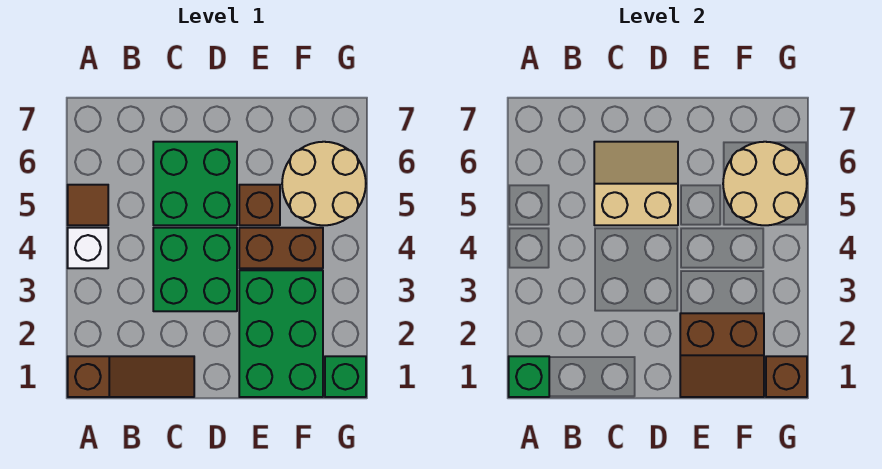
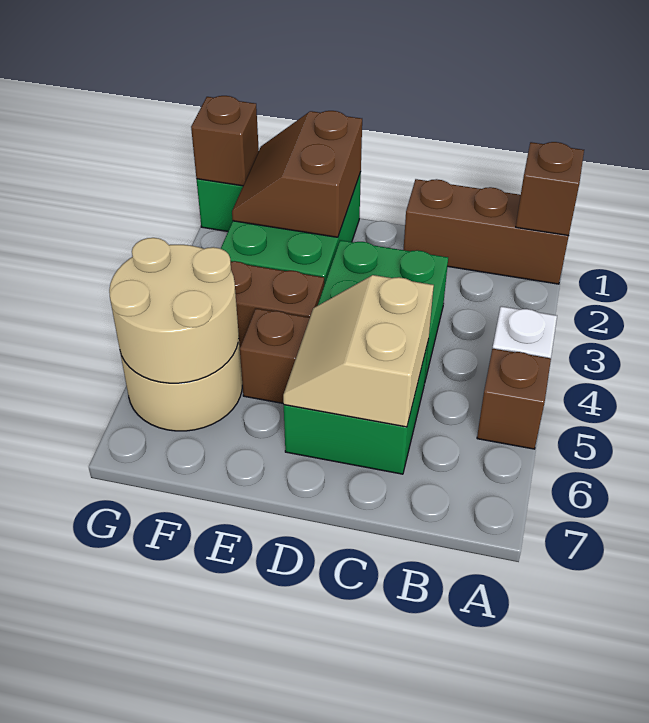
brown slope A1:C1 level 1 top A -> brown brick A1:C1 level 1
green brick A1 level 2 -> brown brick A1 level 2
brown tile A5 level 1 -> brown brick A5 level 1
tan slope C5:D6 level 2 top 5 -> tan slope C5:D6 level 2 top C
brown slope E1:F2 level 2 top 2 -> brown slope E1:F2 level 2 top E

